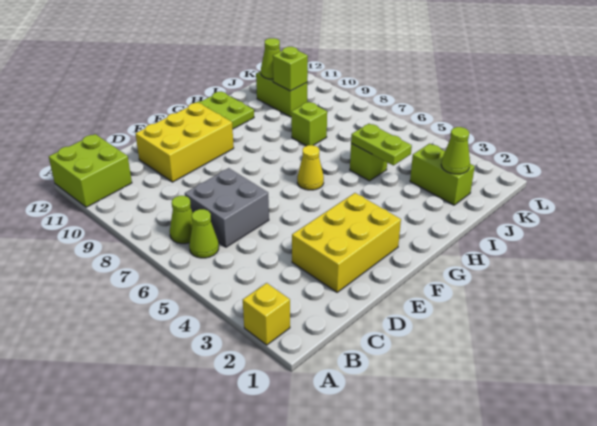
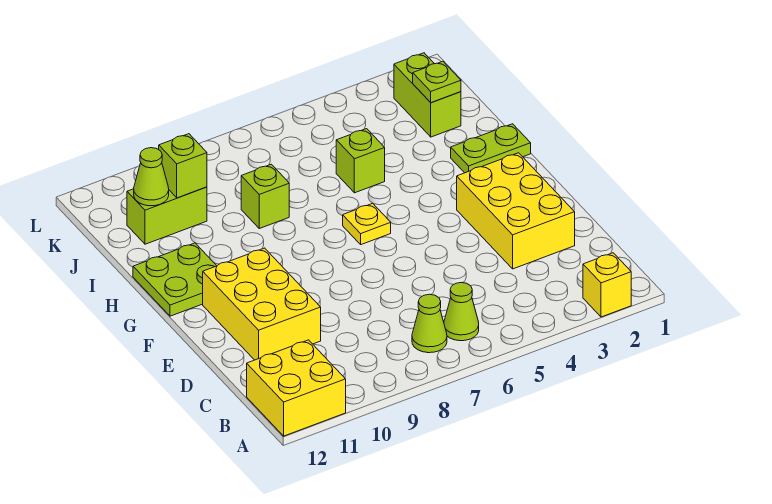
lime brick A11:B12 level 1 -> yellow brick A11:B12 level 1
grey brick C6:D7 level 1 -> none
yellow cone G6 level 1 -> yellow plate G6 level 1
lime plate I4:I5 level 2 -> lime plate H1:H2 level 1
lime brick J2:J3 level 1 -> lime brick J2:K2 level 1
lime cone J2 level 2 -> lime plate J2 level 2

